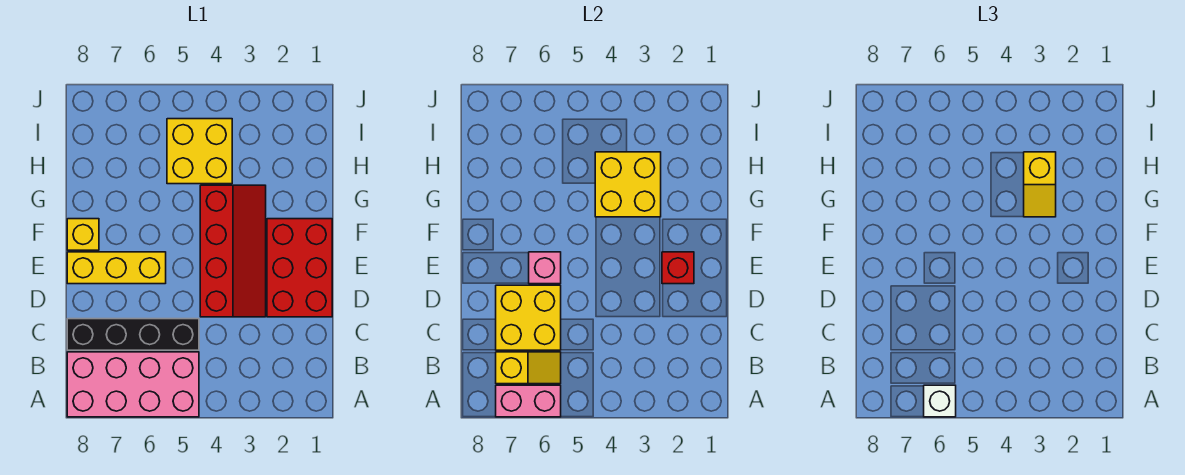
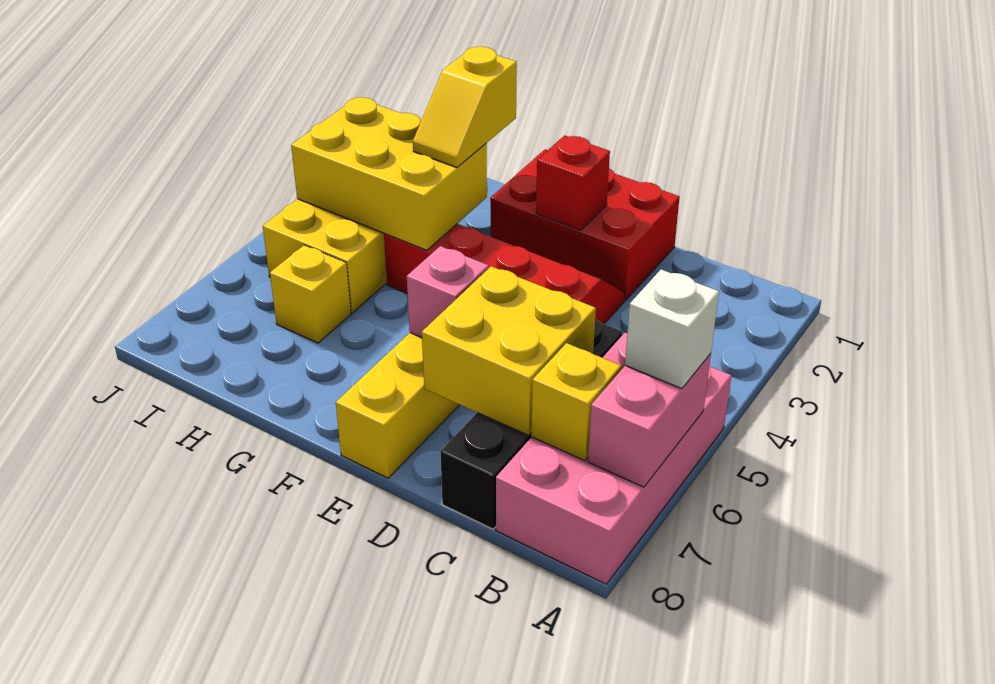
yellow brick F8 level 1 -> yellow brick H6 level 1
yellow brick G3:H4 level 2 -> yellow brick G3:I4 level 2
yellow slope G3:H3 level 3 top H -> yellow slope G2:G3 level 3 top 2

